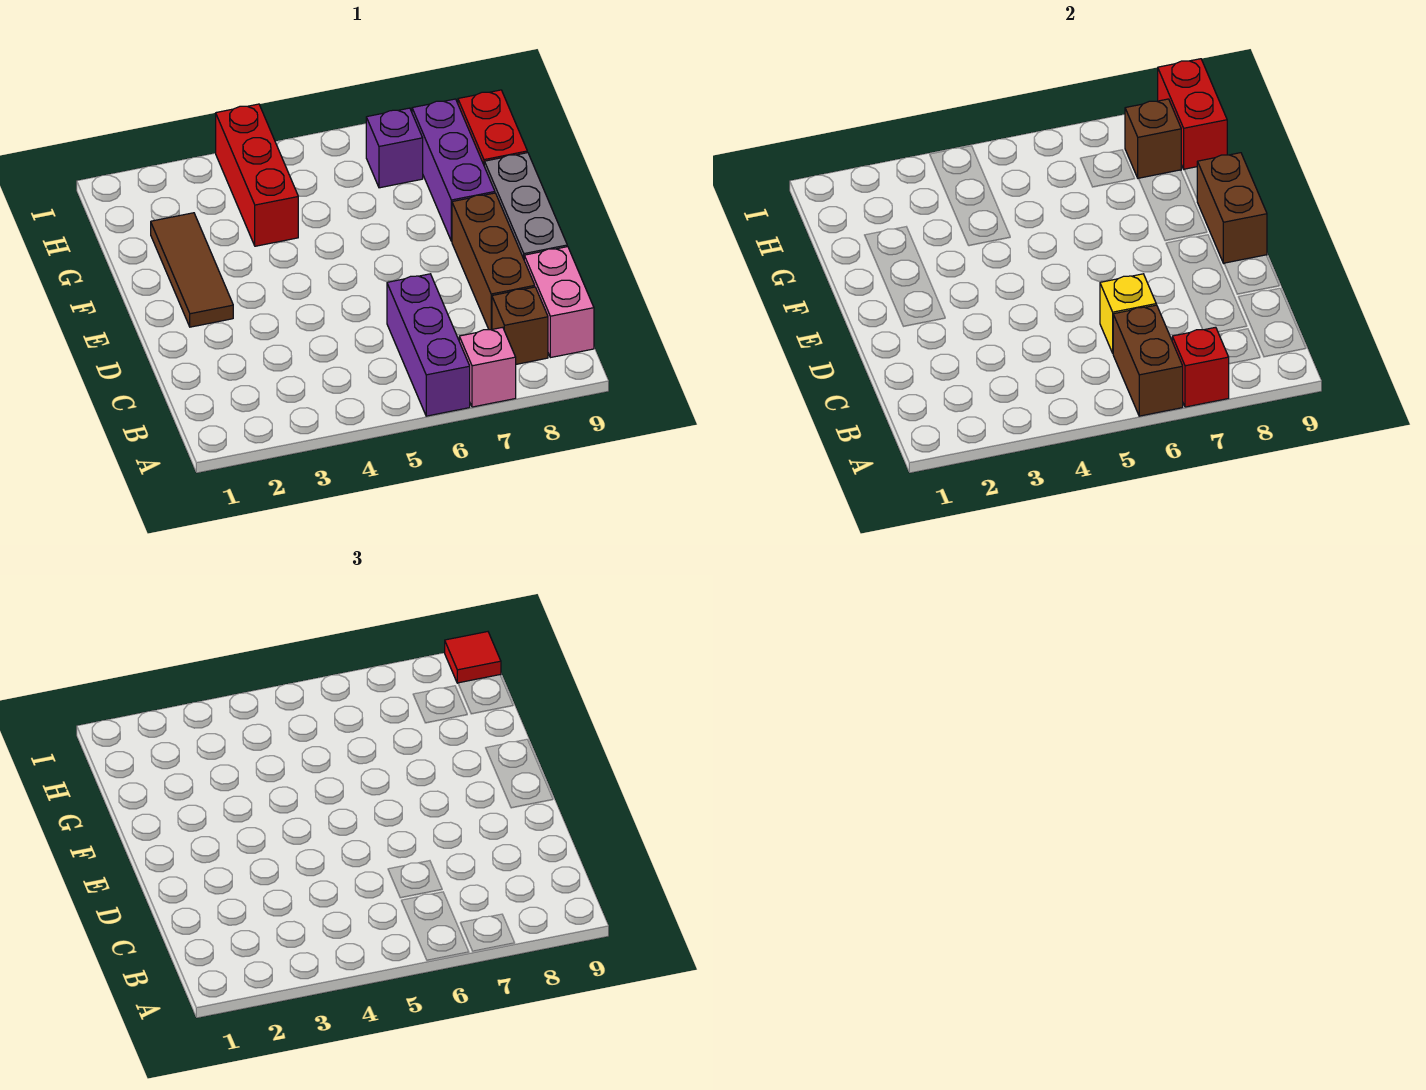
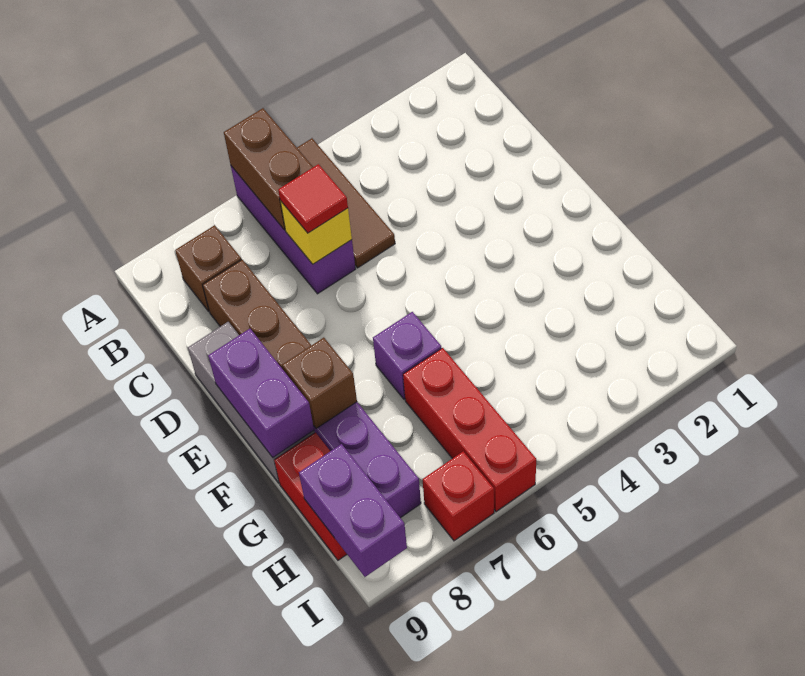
pink brick A7 level 1 -> none
red brick A7 level 2 -> red brick I7 level 1
pink brick B9:C9 level 1 -> none
brown tile E2:G2 level 1 -> brown tile A5:C5 level 1
brown brick E9:F9 level 2 -> purple brick E9:F9 level 2
red brick G4:I4 level 1 -> red brick G6:I6 level 1
purple brick H7 level 1 -> purple brick F6 level 1
brown brick H8 level 2 -> brown brick F8 level 2
red brick H9:I9 level 2 -> purple brick H9:I9 level 2
red tile I9 level 3 -> red tile C6 level 3

